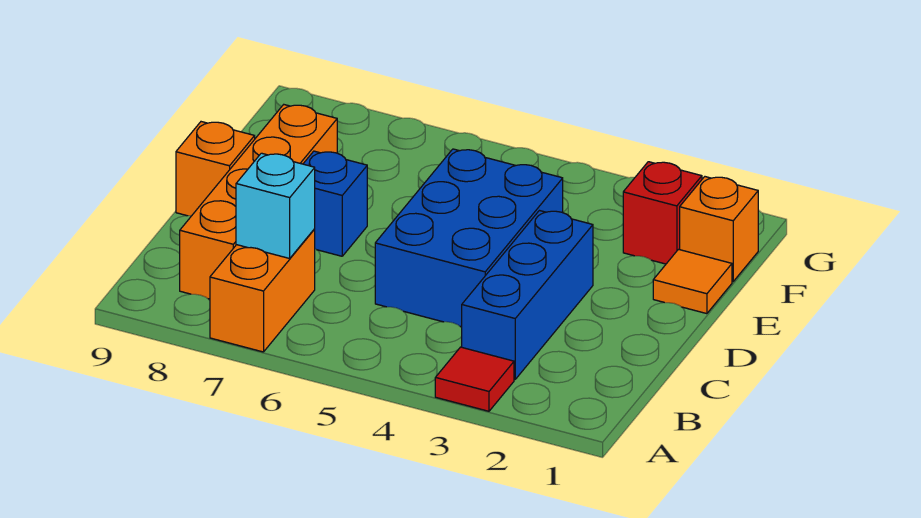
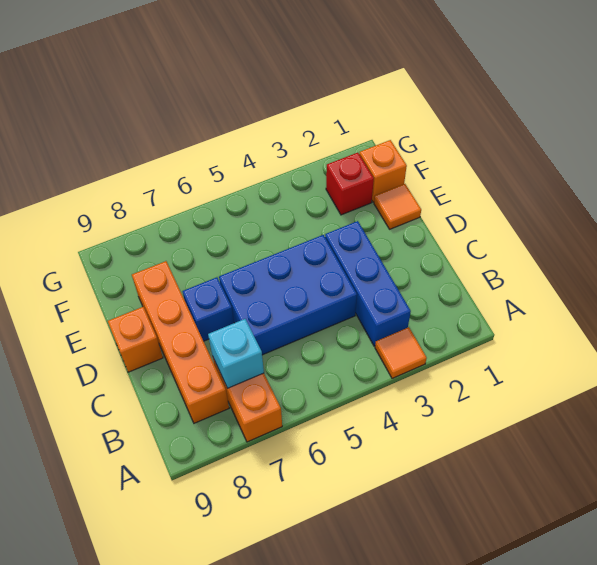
red tile A3 level 1 -> orange tile A3 level 1
blue brick C4:E5 level 1 -> blue brick C4:D6 level 1

